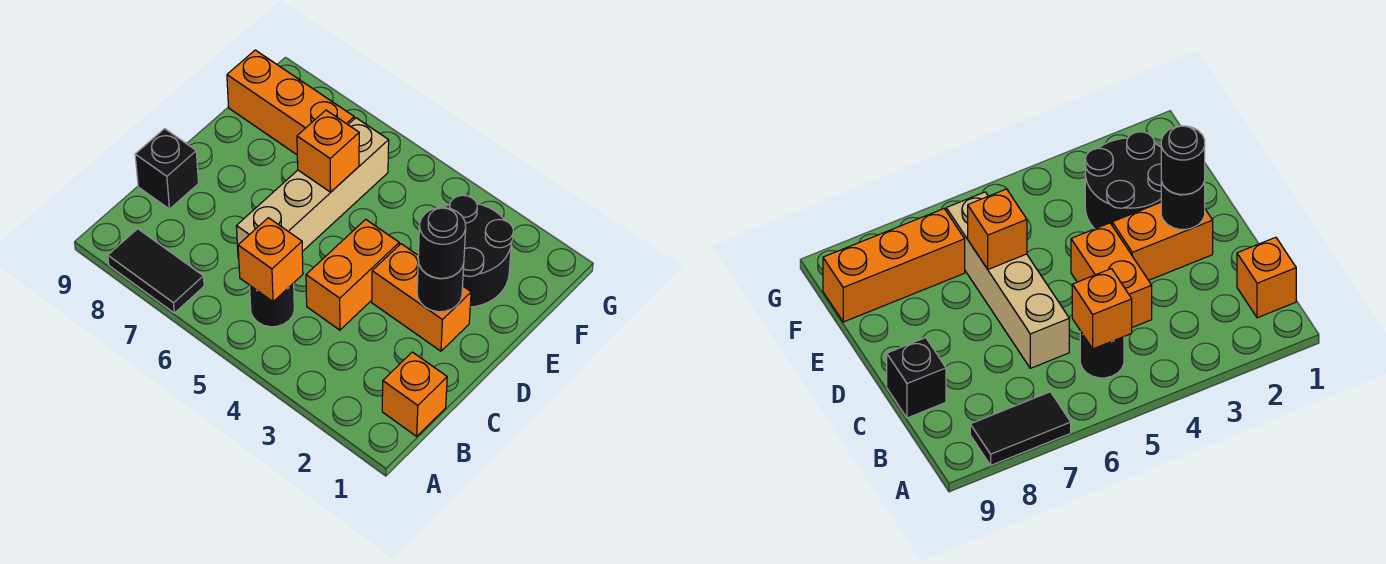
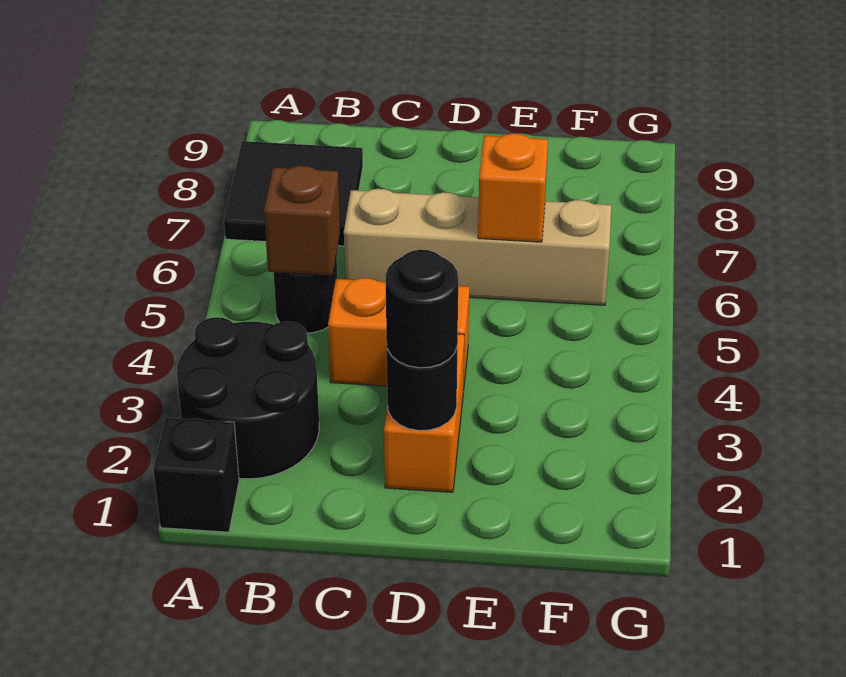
black tile A7:A8 level 1 -> black tile A7:B8 level 1
orange brick B1 level 1 -> none
orange brick B5 level 2 -> brown brick B5 level 2
black brick C9 level 1 -> black brick A1 level 1
black round brick E2:F3 level 1 -> black round brick A2:B3 level 1
orange brick F7:F9 level 1 -> none

